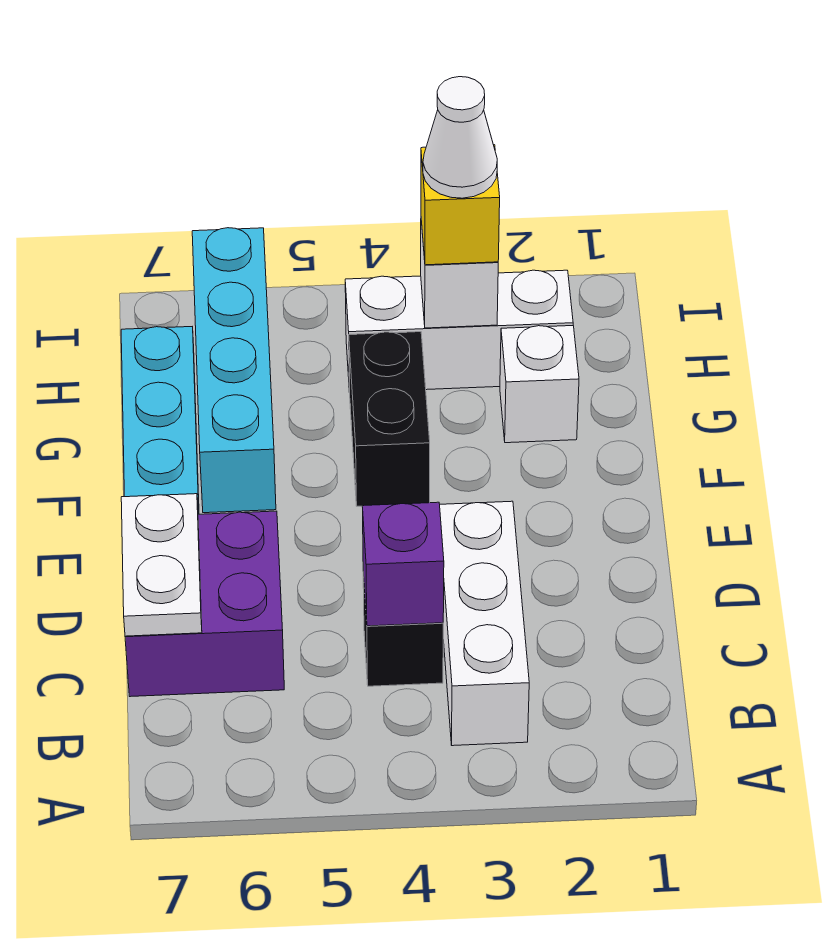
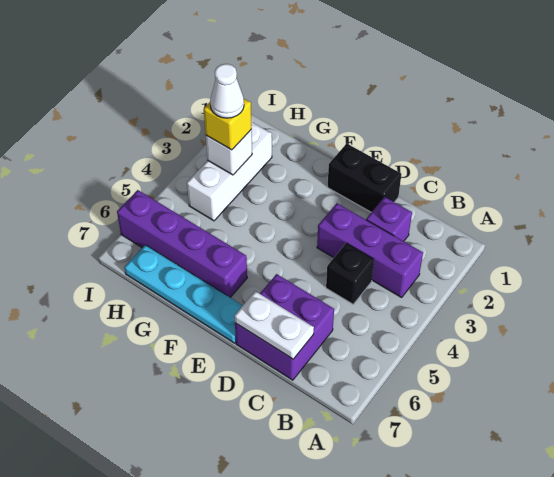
white brick B3:D3 level 1 -> purple brick B3:D3 level 1
purple brick C4 level 2 -> purple brick C2 level 1
black brick F4:G4 level 1 -> black brick D1:E1 level 1
cyan brick F6:I6 level 1 -> purple brick F6:I6 level 1
white brick G2 level 1 -> none

